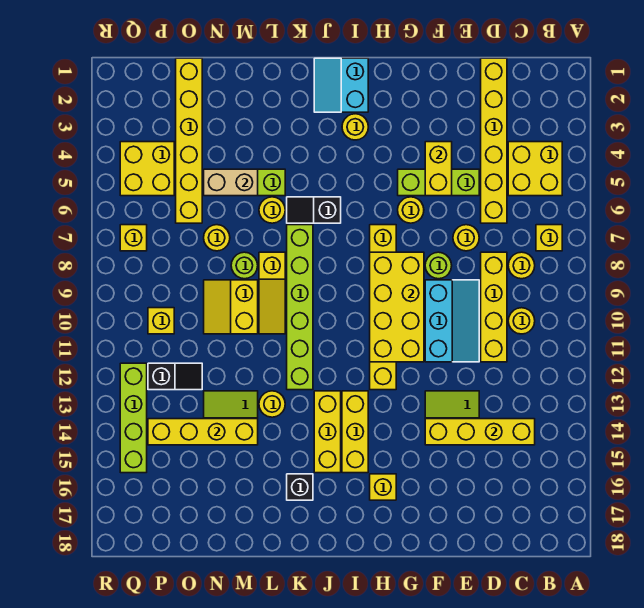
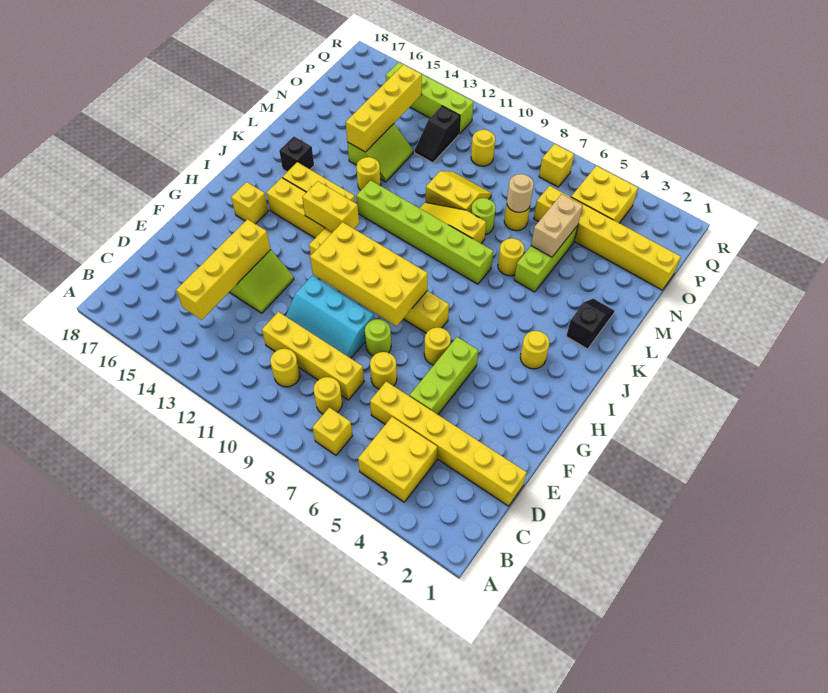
yellow brick F4:F5 level 2 -> yellow brick I12:I13 level 2
cyan slope I1:J2 level 1 top I -> none
black slope J6:K6 level 1 top J -> black slope K2:L2 level 1 top K
none -> tan round brick N7 level 2
yellow brick P10 level 1 -> yellow round brick P10 level 1

